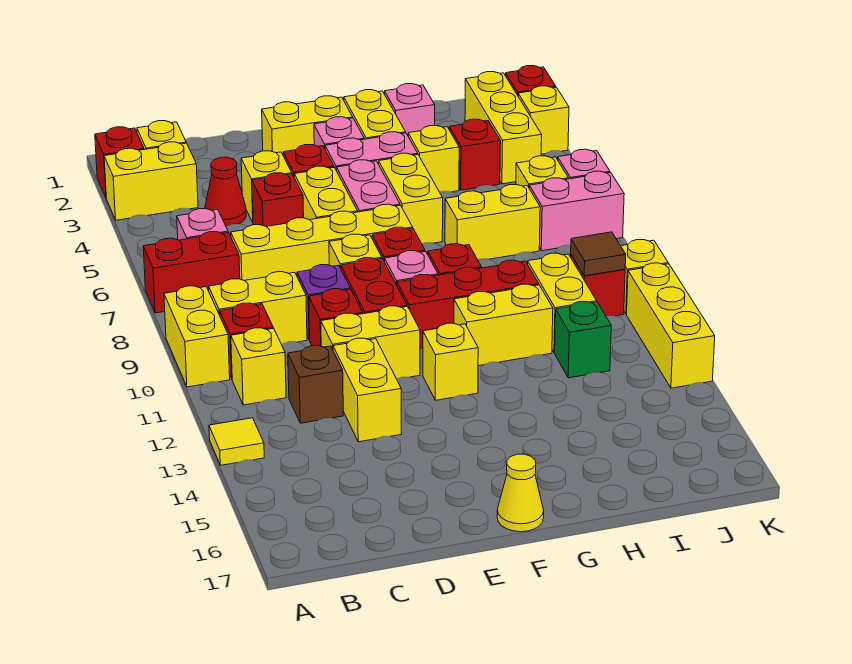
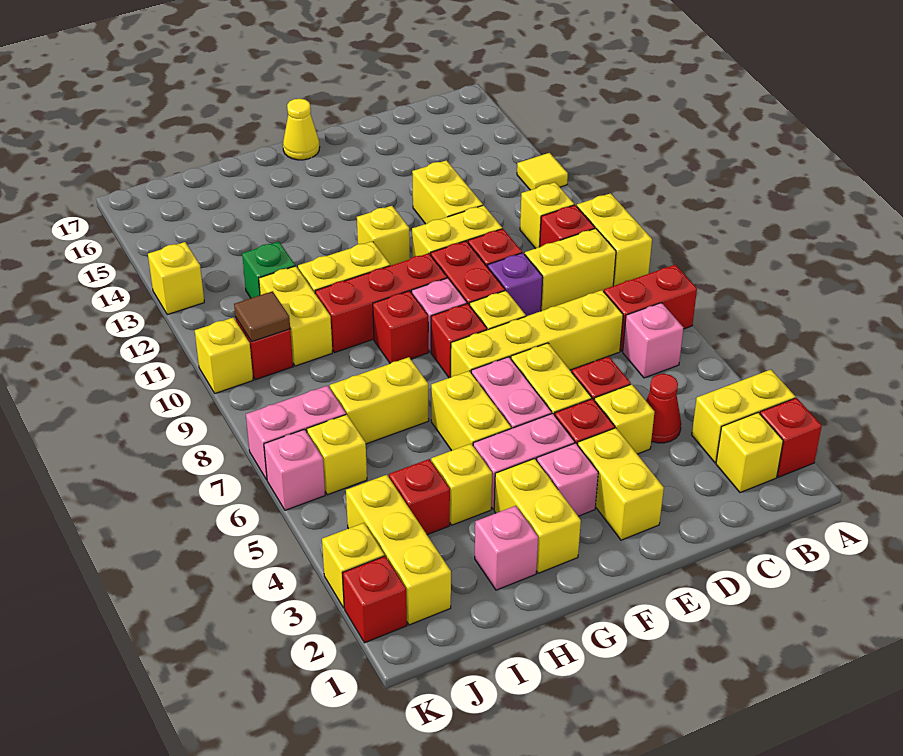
brown brick C12 level 1 -> none
yellow brick E2:F2 level 1 -> yellow brick E2:E3 level 1
yellow brick K11:K13 level 1 -> yellow brick K13 level 1

